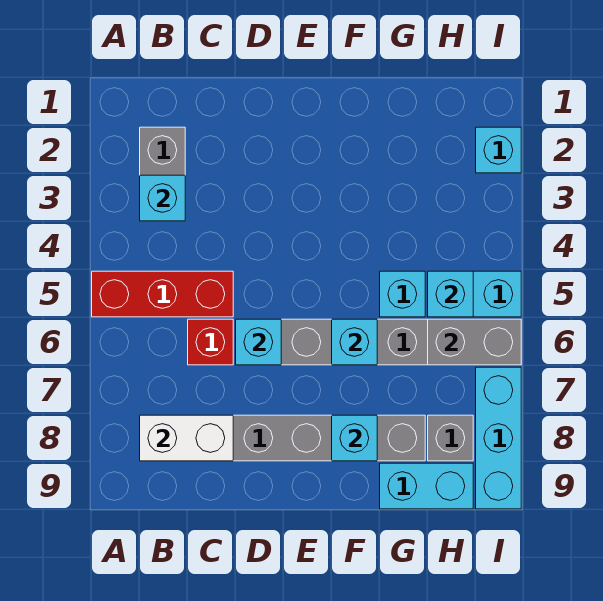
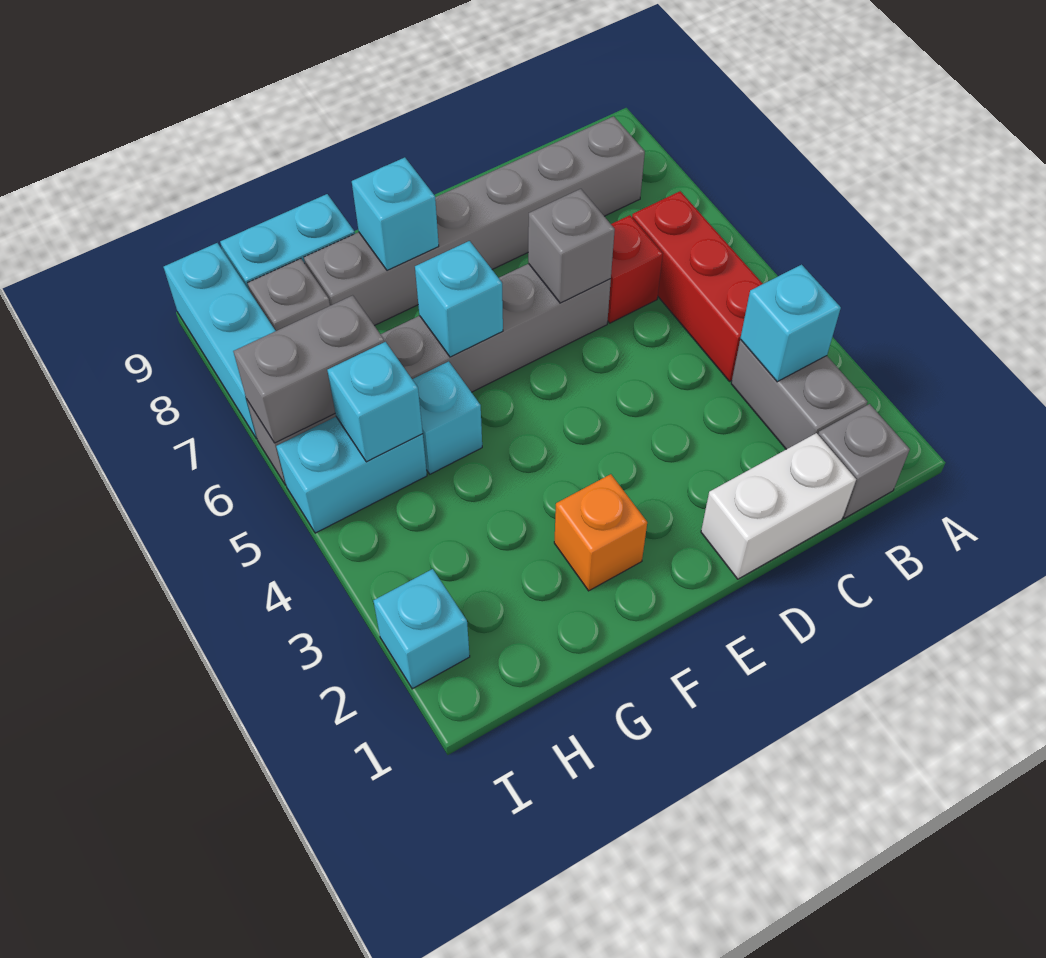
red brick A5:C5 level 1 -> red brick B4:B6 level 1
none -> grey brick B1 level 1
white brick B8:C8 level 2 -> white brick C1:D1 level 1
cyan brick D6 level 2 -> grey brick D6 level 2
none -> orange brick F2 level 1

